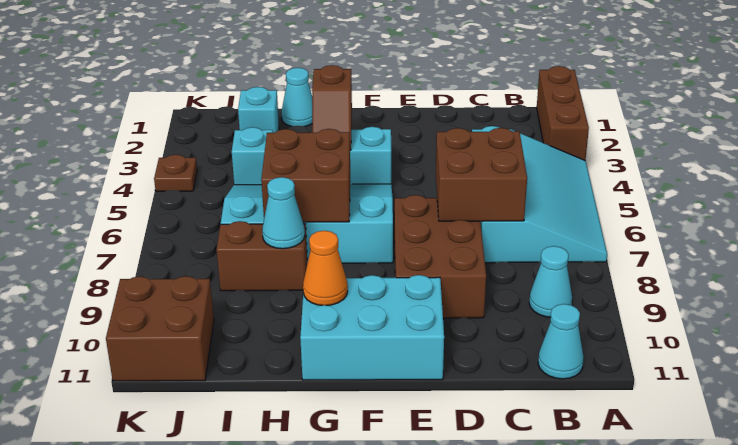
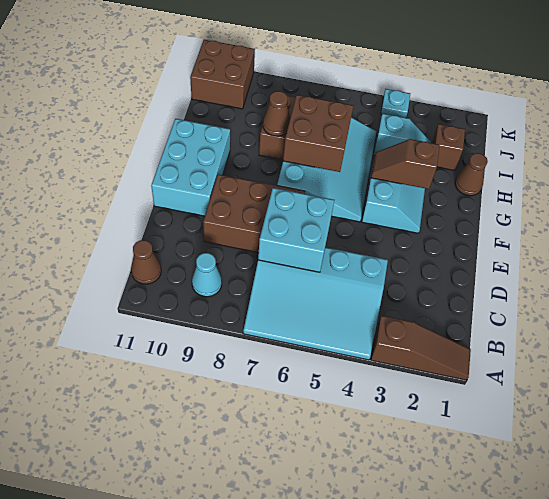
brown brick A1:A3 level 1 -> brown slope A1:A3 level 1 top 3
cyan cone B11 level 1 -> brown cone B11 level 1
brown brick C6:D7 level 2 -> cyan brick C6:D7 level 2
orange cone G10 level 2 -> none
cyan cone H1 level 1 -> brown cone H1 level 1
cyan cone H8 level 2 -> brown cone H8 level 2
cyan brick I2 level 1 -> brown brick I2 level 1
brown plate K4 level 1 -> cyan plate K4 level 1

